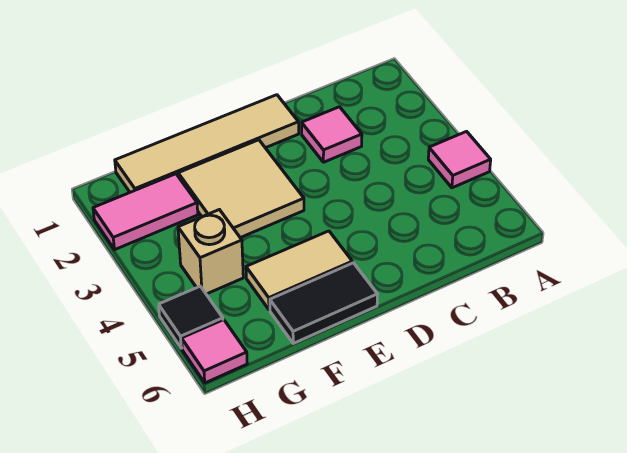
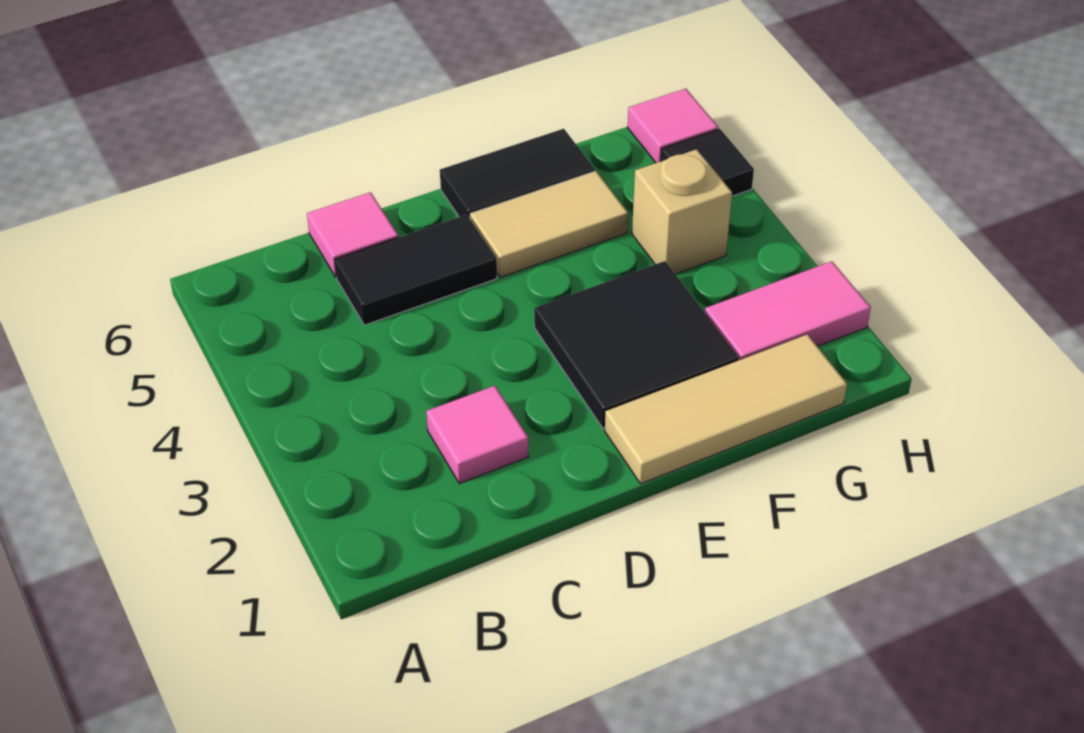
pink tile A4 level 1 -> pink tile C6 level 1
none -> black tile C5:D5 level 1
tan tile D1:G1 level 1 -> tan tile E1:G1 level 1
tan tile E2:F3 level 1 -> black tile E2:F3 level 1

